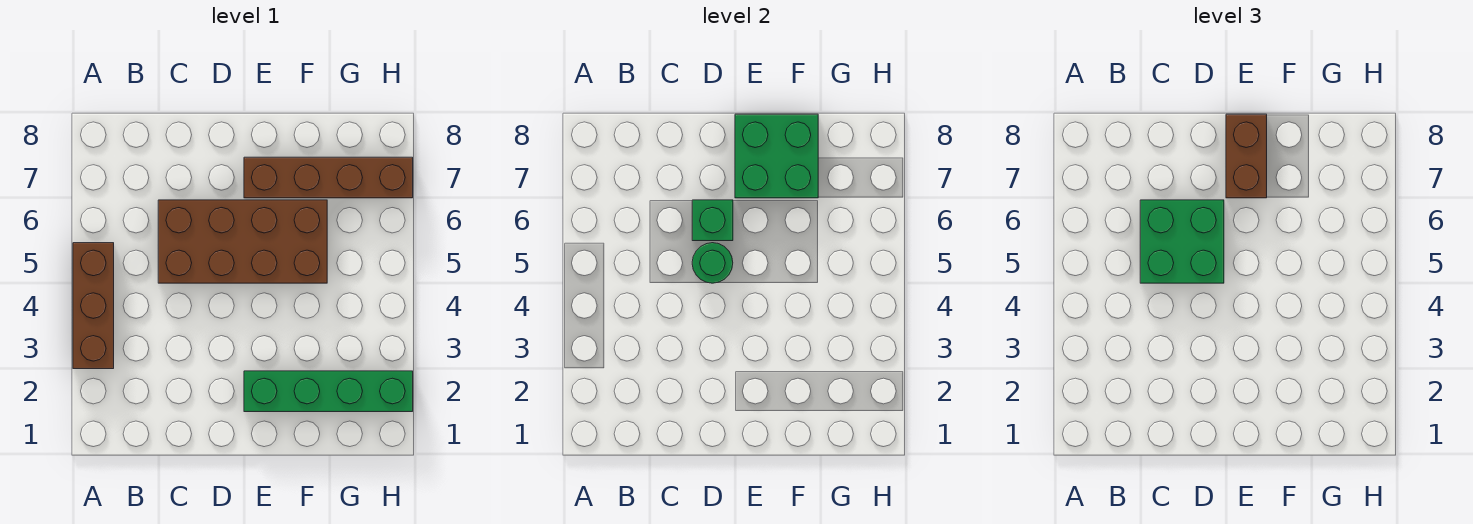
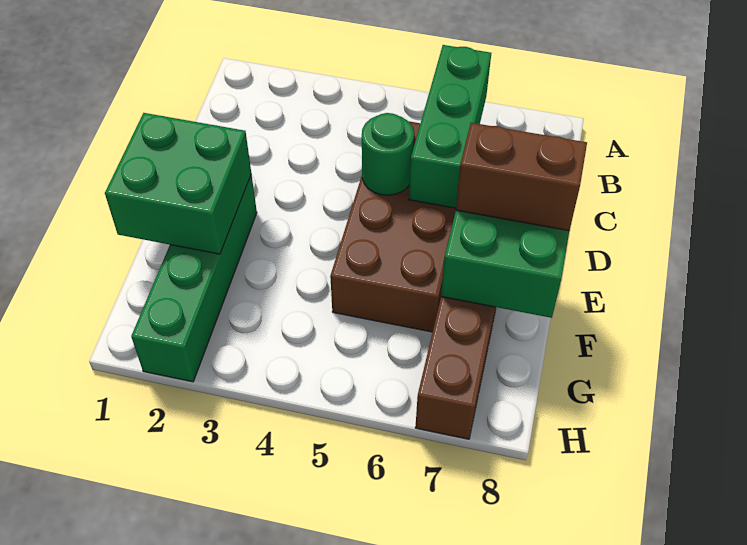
brown brick A3:A5 level 1 -> none
green brick C5:D6 level 3 -> green brick E1:F2 level 2
green brick D6 level 2 -> green brick B6:D6 level 2

